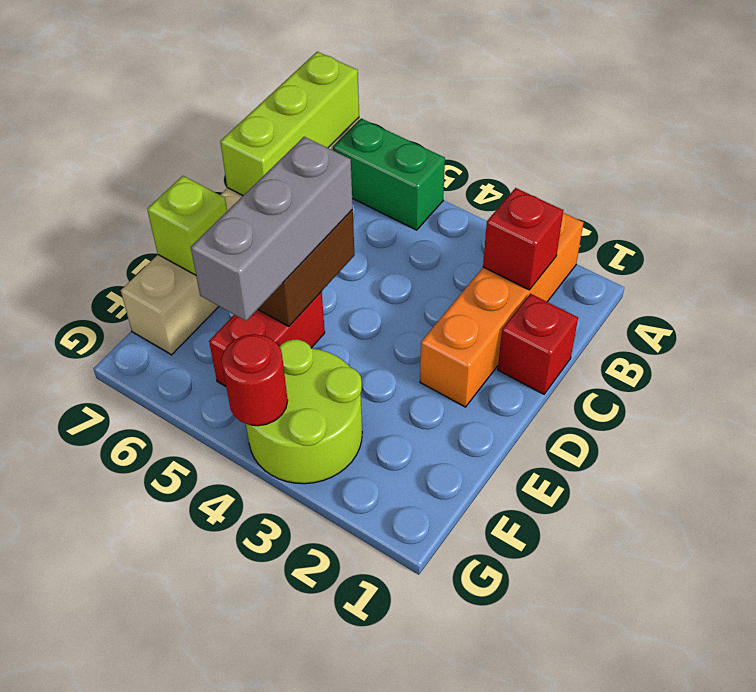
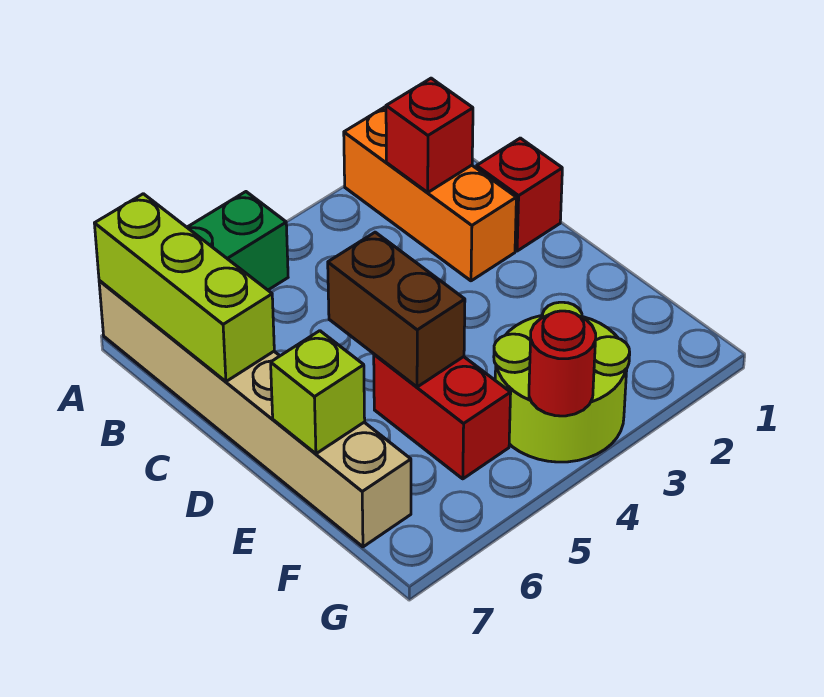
orange brick A2:D2 level 1 -> orange brick A2:C2 level 1
grey brick D5:F5 level 3 -> none

